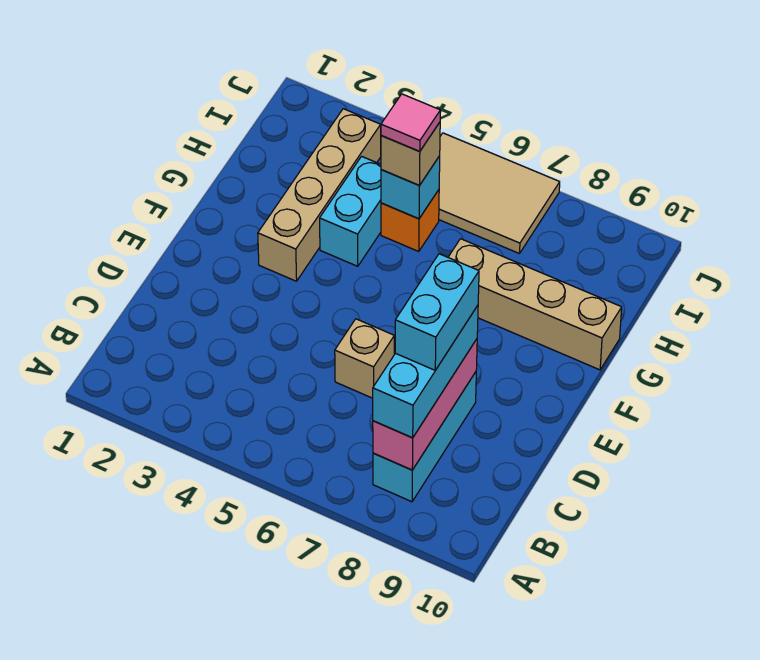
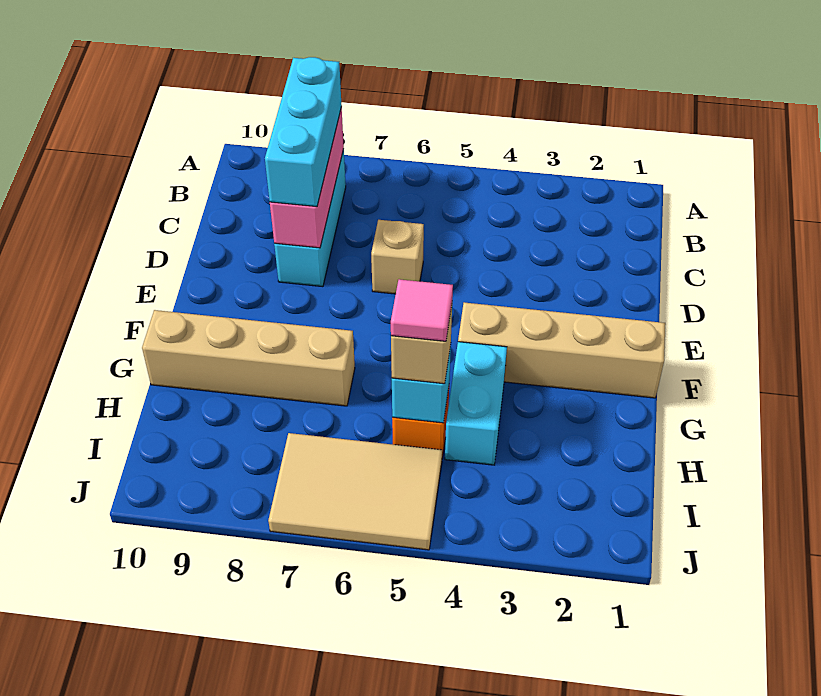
cyan brick C8:D8 level 4 -> none
tan brick F3:I3 level 1 -> tan brick F1:F4 level 1

